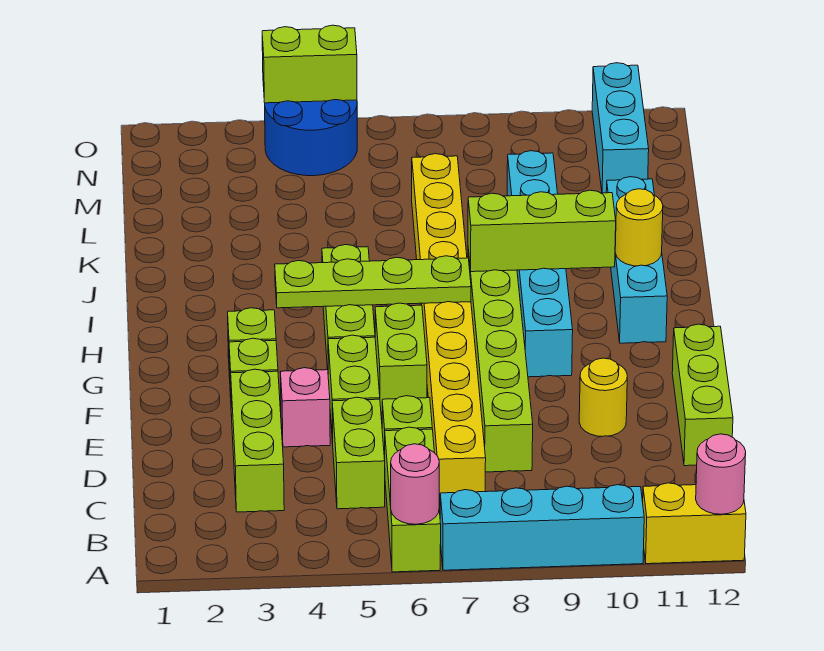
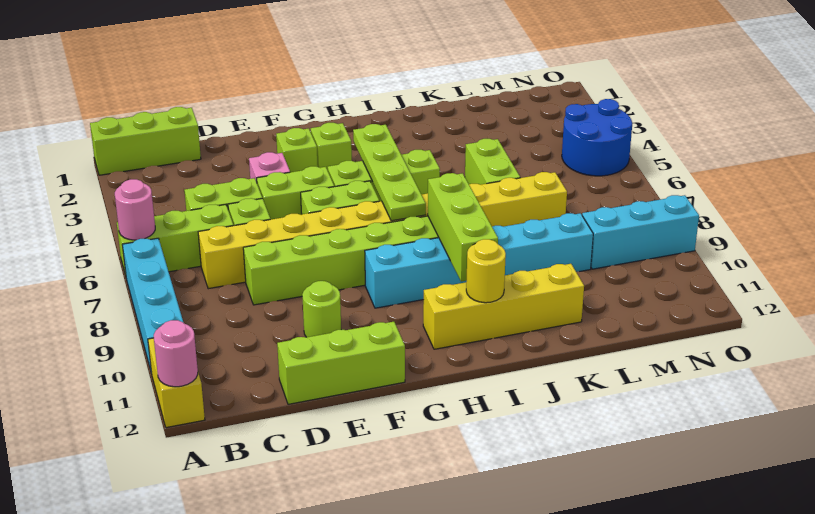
lime brick C3:E3 level 1 -> lime brick A1:C1 level 1
yellow round brick E10 level 1 -> lime round brick E10 level 1
cyan brick H11:K11 level 1 -> yellow brick H11:K11 level 1
cyan brick M11:O11 level 1 -> cyan brick M9:O9 level 1
lime brick O4:O5 level 2 -> lime brick K5:K6 level 1

